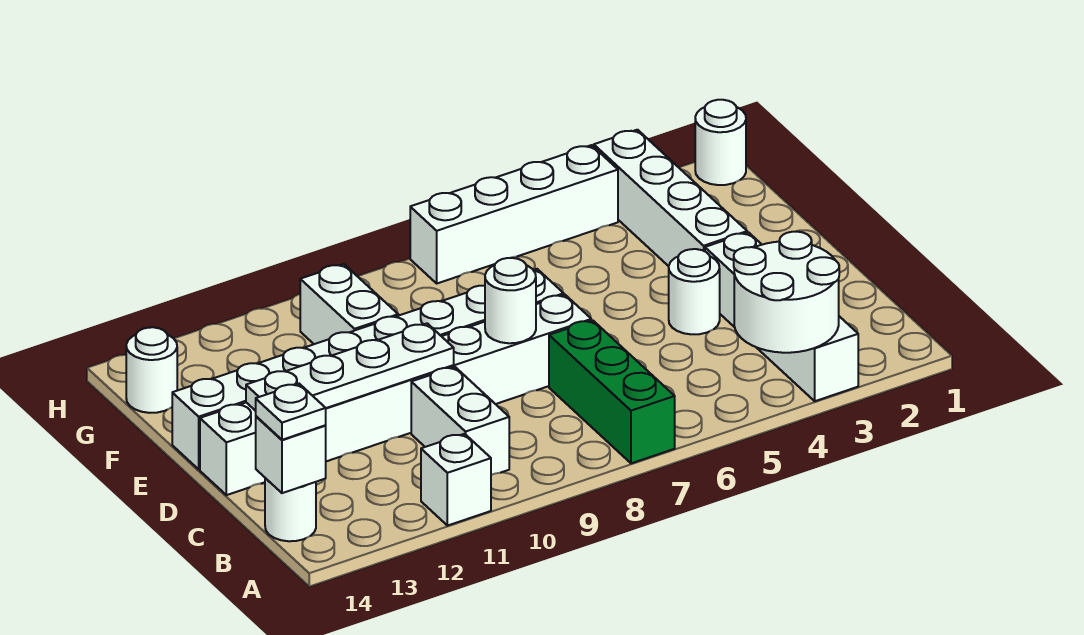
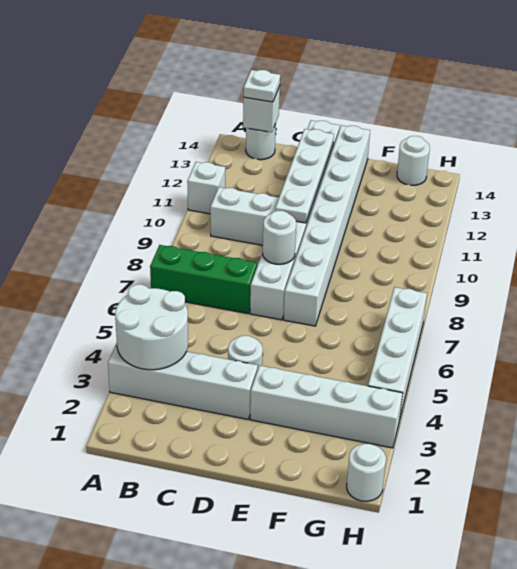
white brick F10:G10 level 1 -> none

